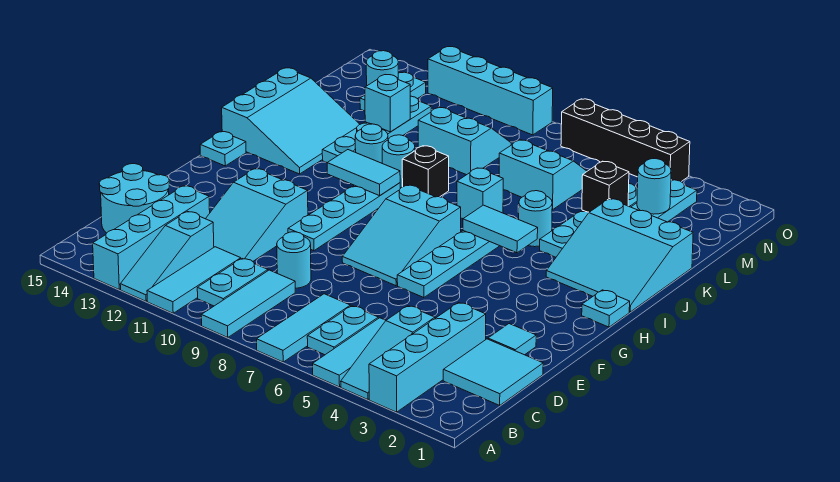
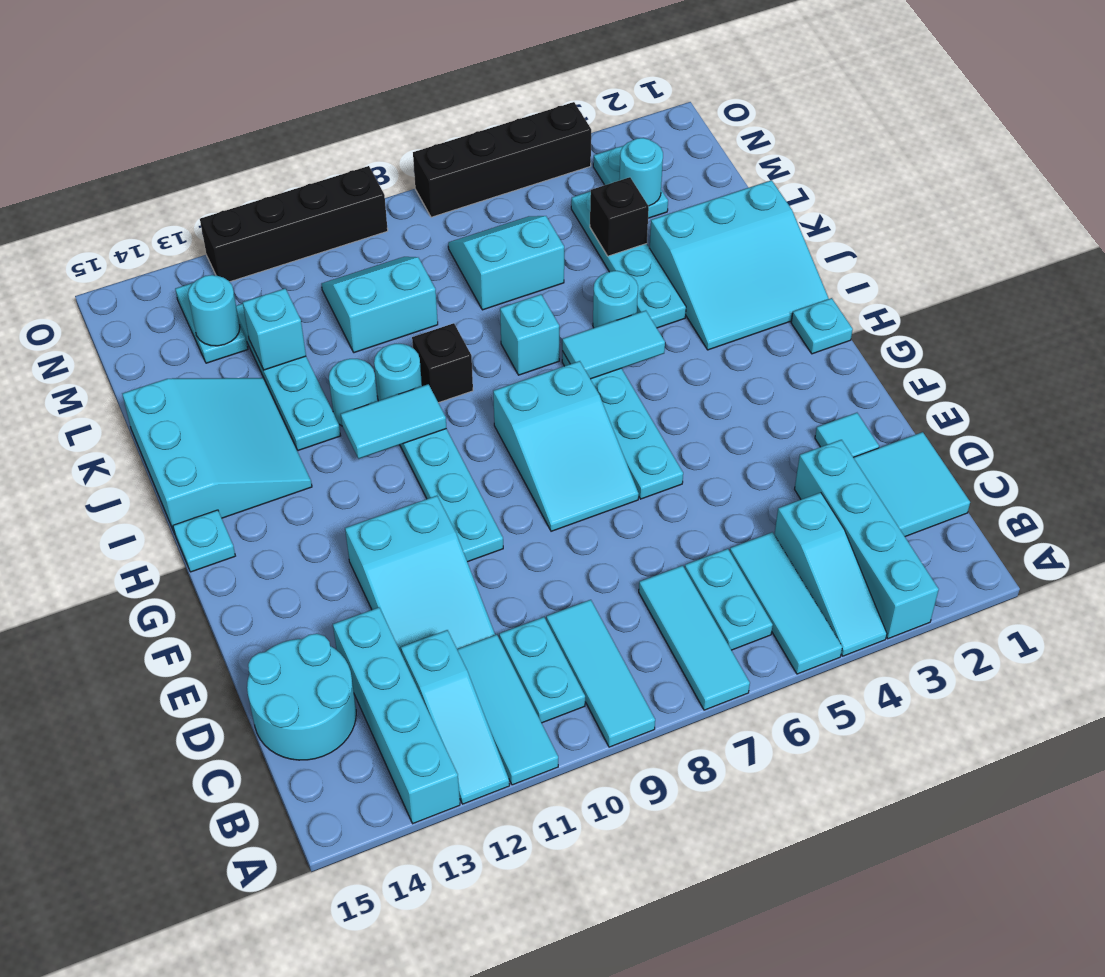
cyan round brick D9 level 1 -> none
cyan brick O9:O12 level 1 -> black brick O9:O12 level 1

